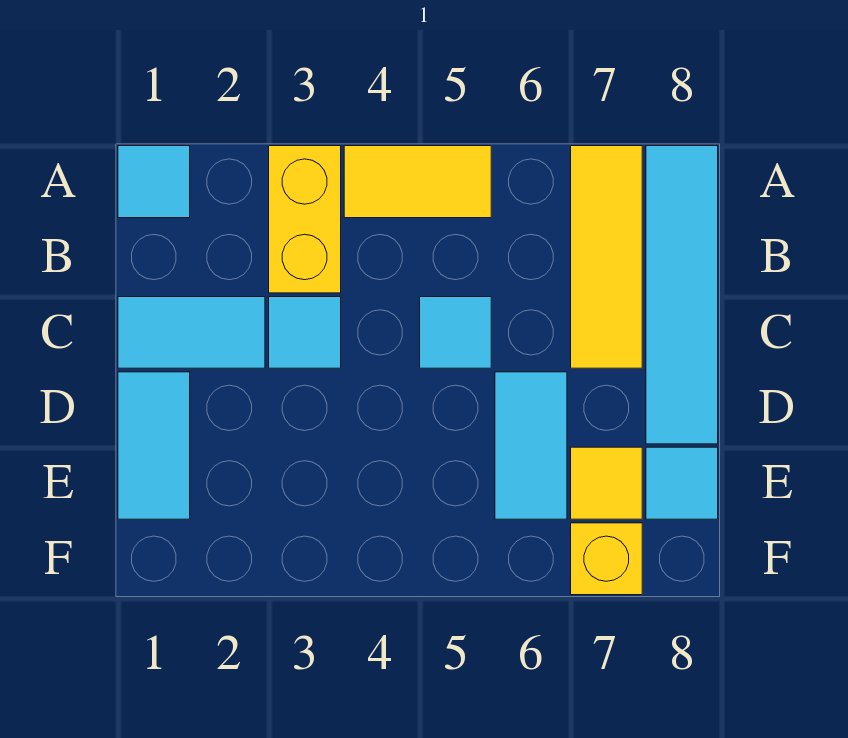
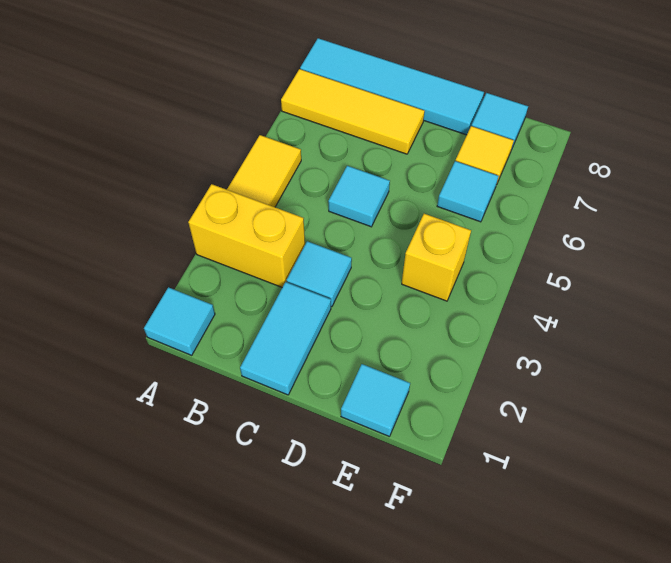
cyan tile D1:E1 level 1 -> cyan tile E1 level 1
cyan tile D6:E6 level 1 -> cyan tile E6 level 1
yellow brick F7 level 1 -> yellow brick E4 level 1

